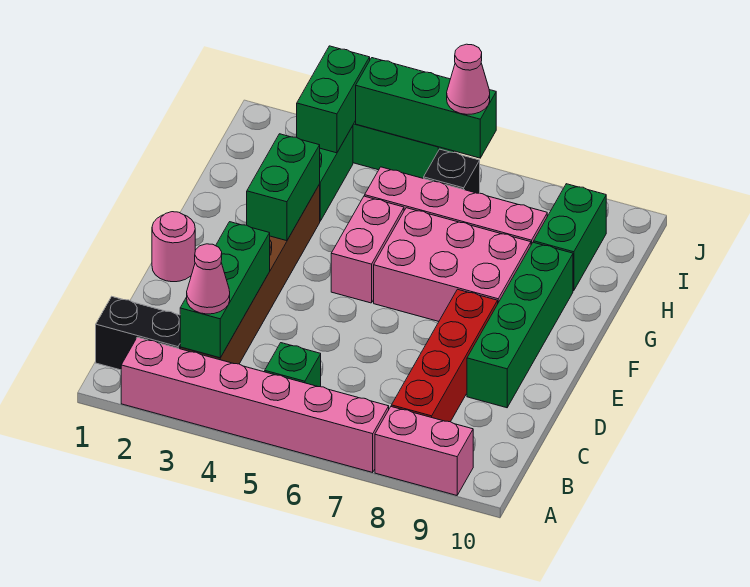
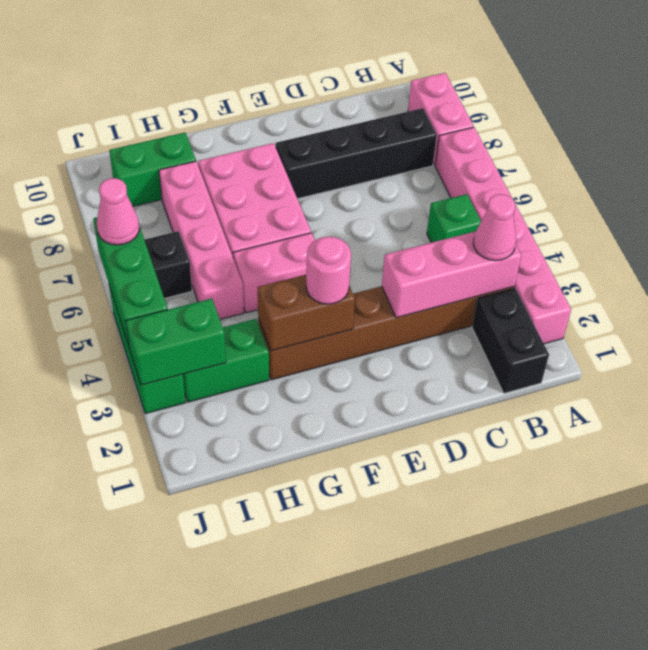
green brick B3:D3 level 2 -> pink brick B3:D3 level 2
red brick B8:E8 level 1 -> black brick B8:E8 level 1
green brick D9:G9 level 1 -> none
pink round brick E1 level 1 -> pink round brick F3 level 3
green brick F3:G3 level 2 -> brown brick F3:G3 level 2

